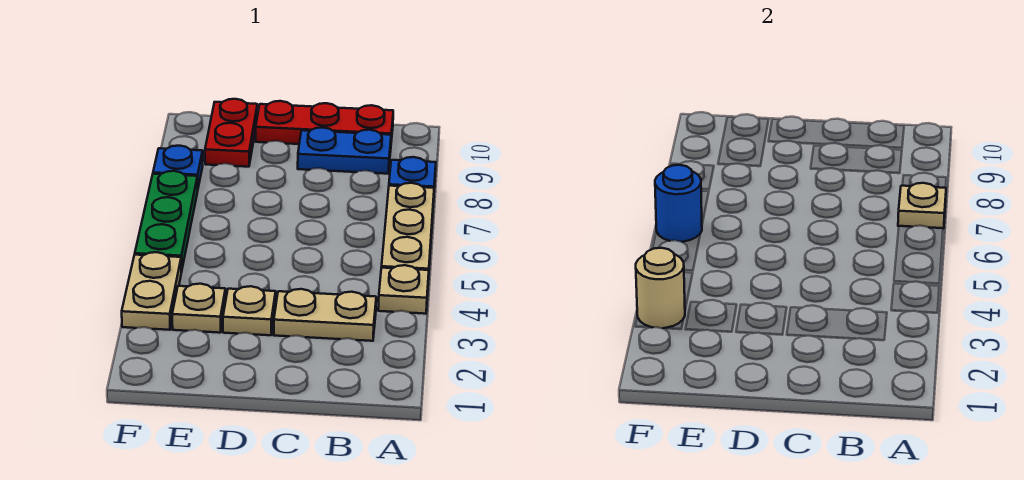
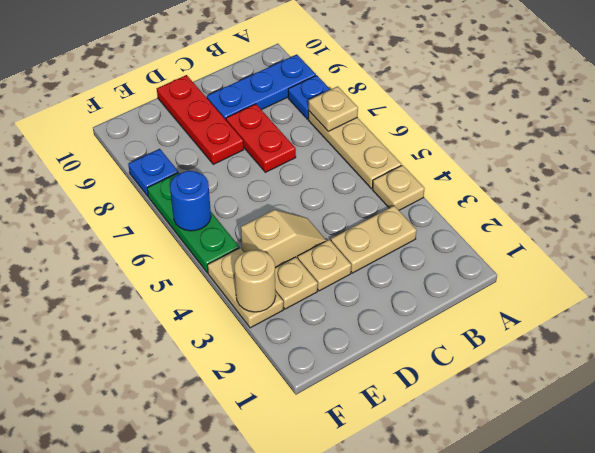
blue plate B9:C9 level 1 -> blue plate A9:C9 level 1
red plate B10:D10 level 1 -> red plate D8:D10 level 1
none -> tan slope D4:E4 level 1 top E
red plate E9:E10 level 1 -> red plate C7:C8 level 1

